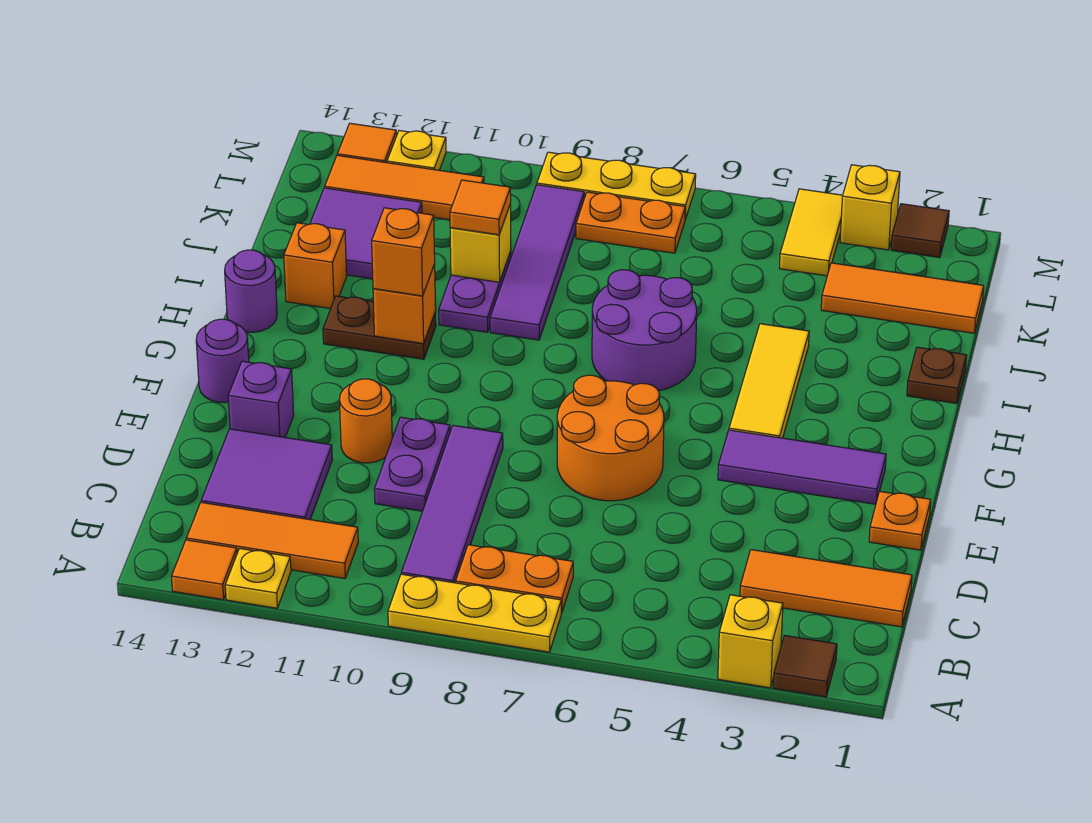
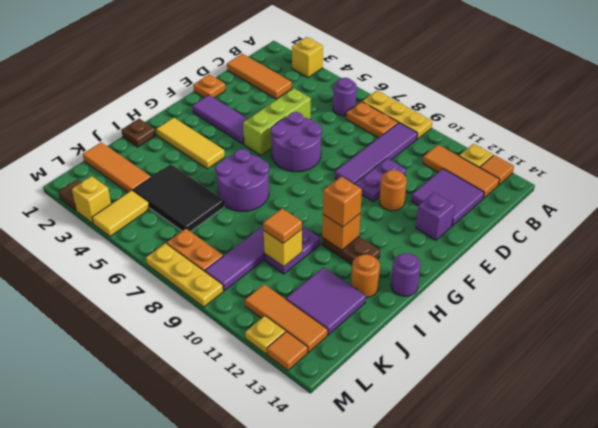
brown tile A2 level 1 -> none
none -> lime brick D5:F5 level 1
orange round brick E6:F7 level 1 -> purple round brick E6:F7 level 1
purple round brick F14 level 1 -> purple round brick B6 level 1
yellow tile G4:I4 level 1 -> yellow tile H2:H4 level 1
orange brick I13 level 1 -> orange round brick I13 level 1
none -> black tile J4:K6 level 1

